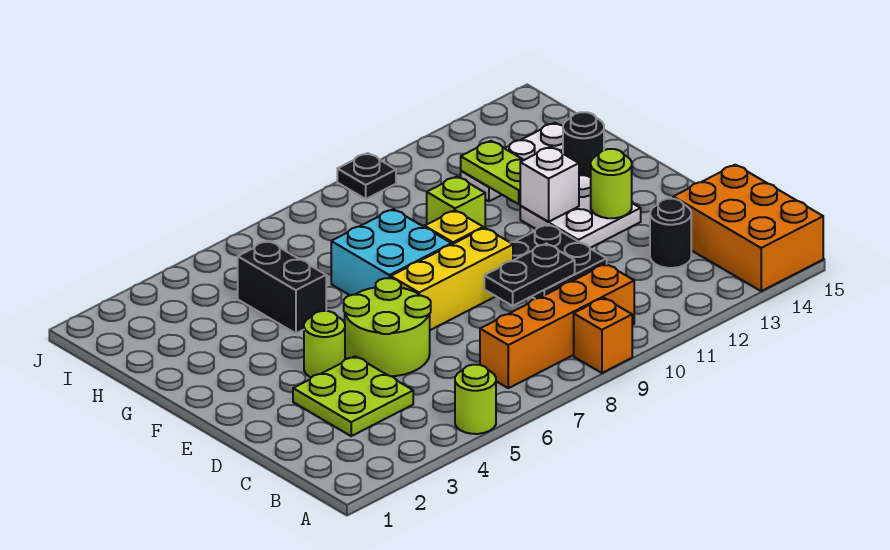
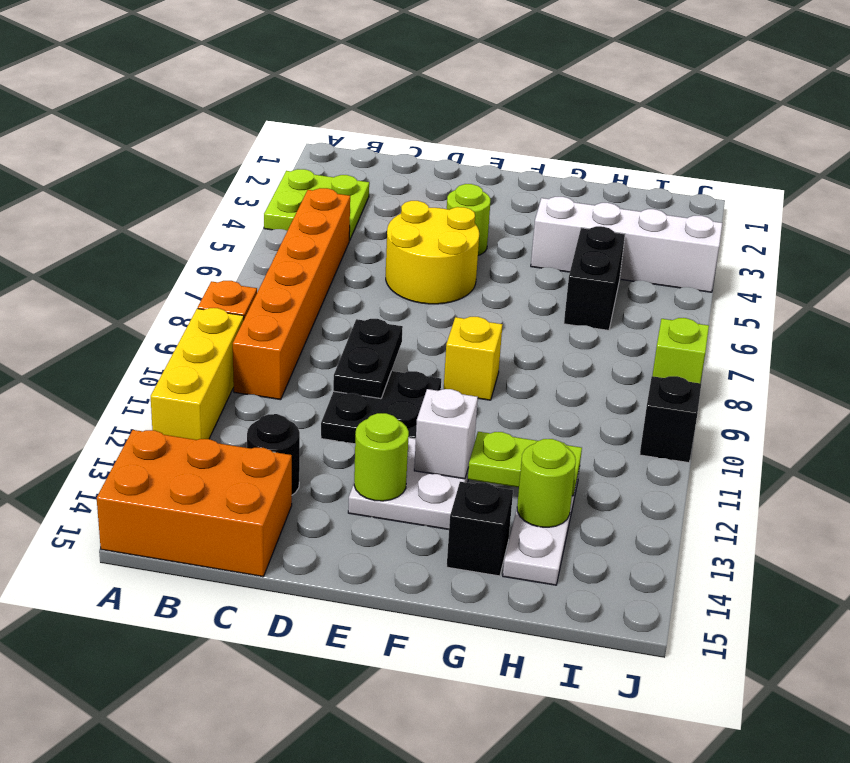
lime round brick A5 level 1 -> lime round brick H13 level 2
orange brick B7:B10 level 1 -> orange brick B5:B10 level 1
lime plate C3:D4 level 1 -> lime plate A3:B4 level 1
lime round brick D5:E6 level 1 -> yellow round brick D5:E6 level 1
yellow brick E7:E9 level 1 -> yellow brick A10:A12 level 1
cyan brick F7:G8 level 1 -> none
none -> white brick G4:J4 level 1
black brick G5:H5 level 1 -> black brick H5:H6 level 1
lime brick G10 level 1 -> lime brick J8 level 1
black round brick G14 level 1 -> black brick G14 level 1
black plate J10 level 1 -> black brick J10 level 1

